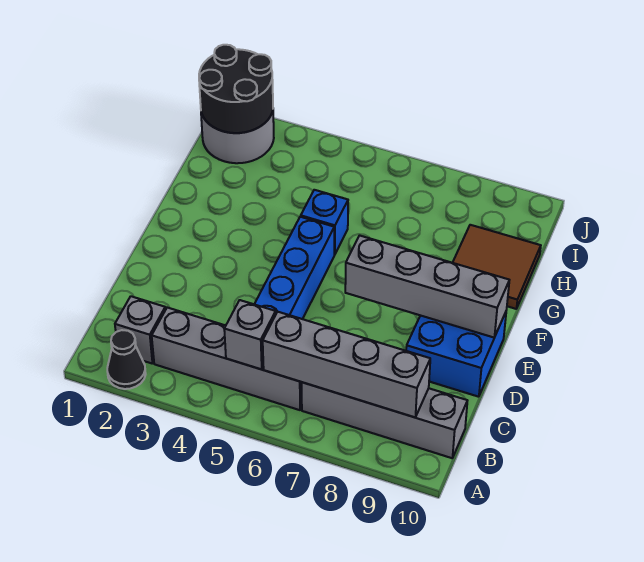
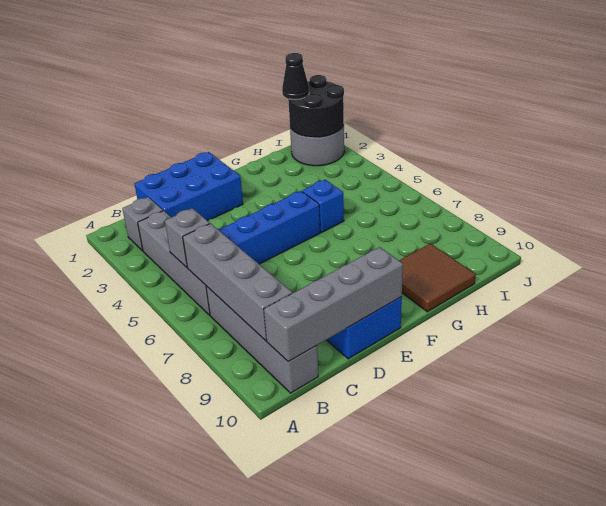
black cone A2 level 1 -> black cone I1 level 3
none -> blue brick C1:E2 level 1
grey brick E7:E10 level 2 -> grey brick B10:E10 level 2

